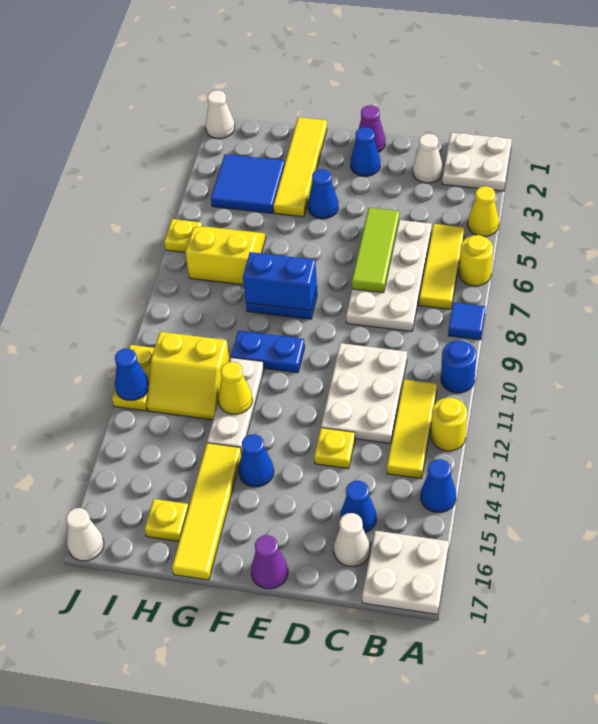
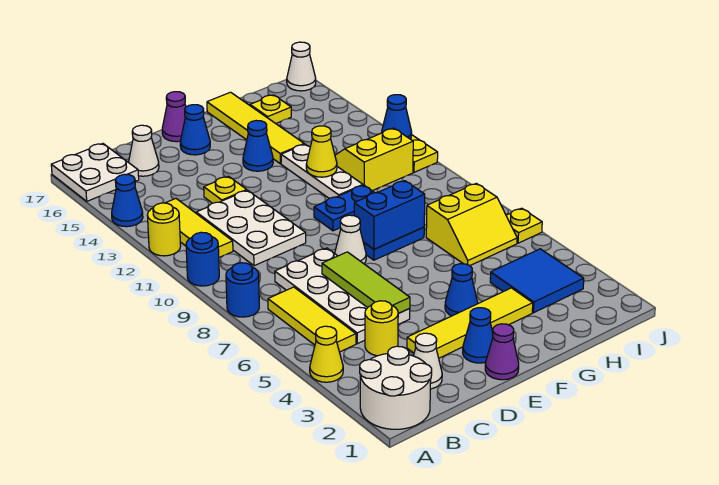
white plate A1:B2 level 1 -> white round brick A1:B2 level 1
yellow round brick A6 level 1 -> yellow round brick C4 level 1
blue tile A8 level 1 -> blue round brick A8 level 1
blue cone C15 level 1 -> blue cone E16 level 1
yellow tile G1:G4 level 1 -> yellow tile D3:G3 level 1
white cone J1 level 1 -> white cone E8 level 1

